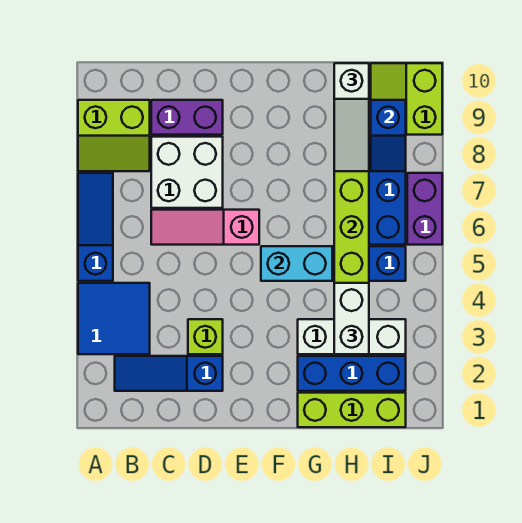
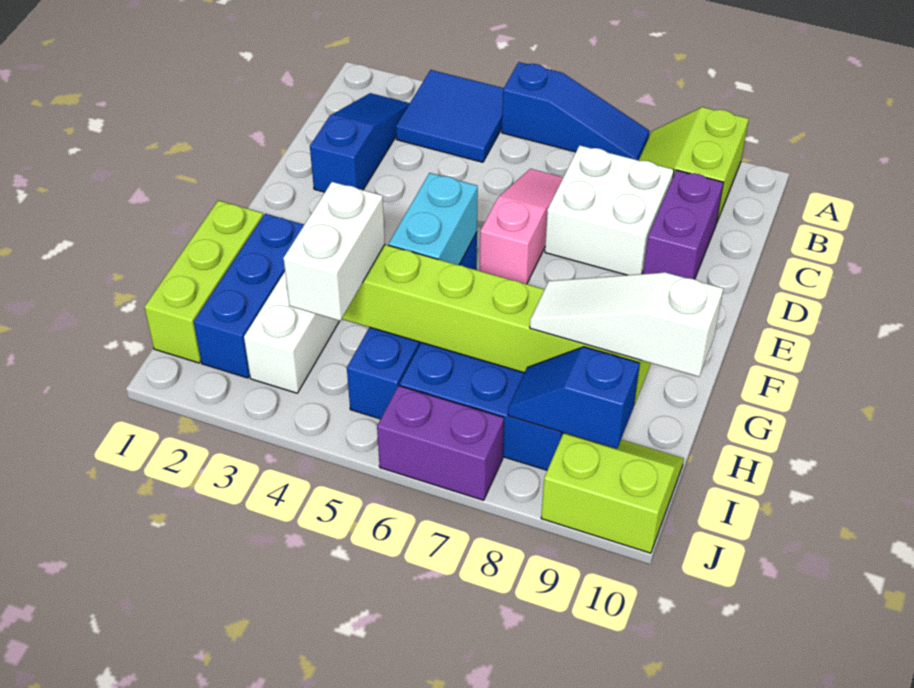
lime brick D3 level 1 -> none
white brick H3:H4 level 3 -> white brick H4:I4 level 3

